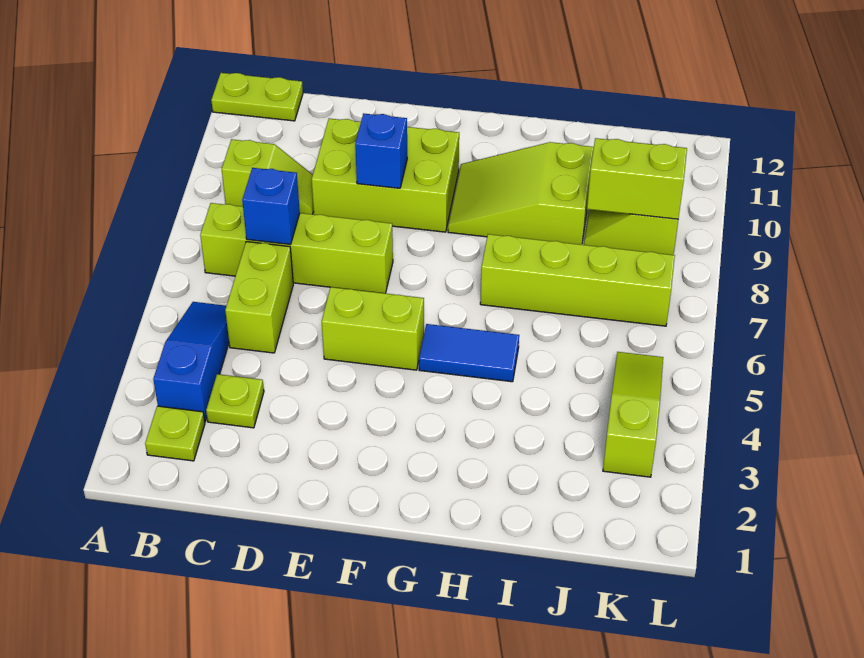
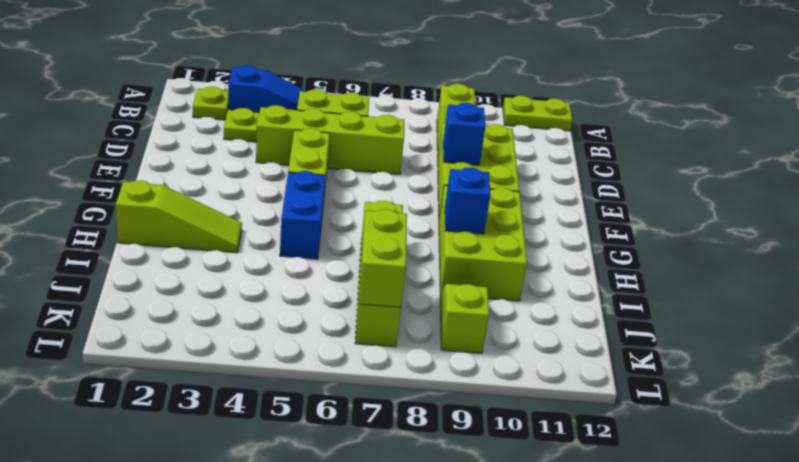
lime plate A12:B12 level 1 -> lime plate A11:A12 level 1
lime brick B7:E7 level 1 -> lime brick D4:D7 level 1
blue brick C7 level 2 -> blue brick H9 level 2
blue tile G5:H5 level 1 -> blue brick G5:H5 level 1
lime slope G9:I10 level 1 top I -> lime brick G9:I10 level 1
lime brick J9:K9 level 2 -> lime brick J7:K7 level 2
lime slope K3:K5 level 1 top 3 -> lime slope H1:H3 level 1 top 1

